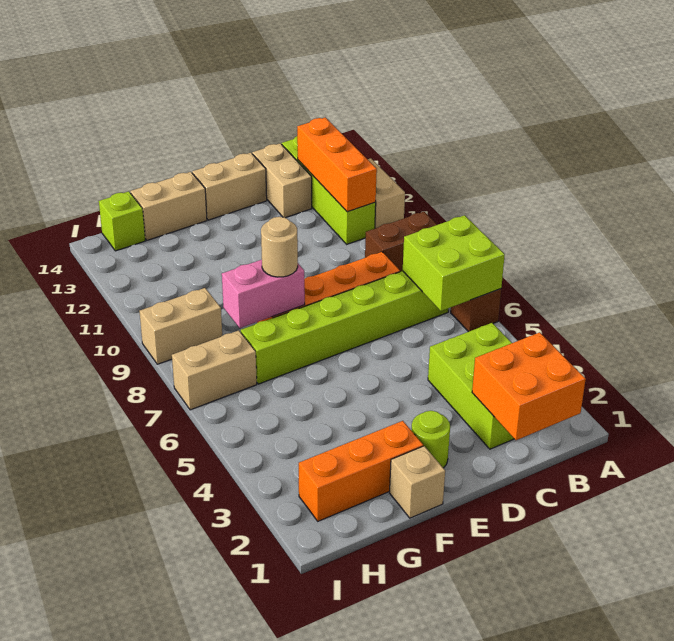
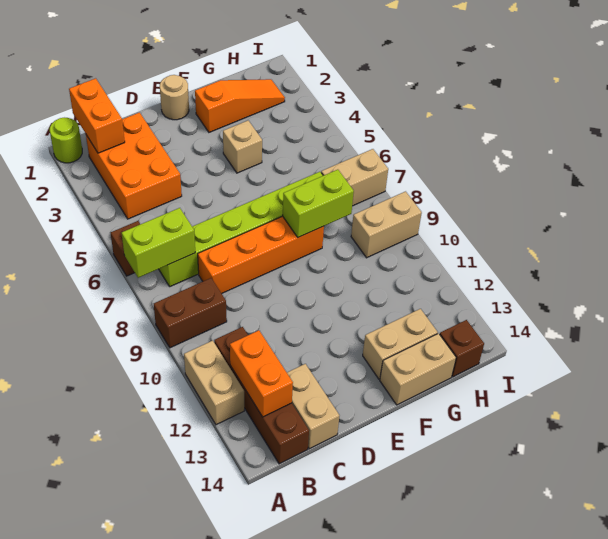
lime brick A6:B7 level 2 -> lime brick A7:B7 level 2
orange brick B1:C2 level 2 -> orange brick B1:B2 level 2
lime brick B2:C4 level 1 -> orange brick B2:C4 level 1
lime brick B11:B14 level 1 -> brown brick B11:B14 level 1
orange brick B11:B13 level 2 -> orange brick B12:B13 level 2
tan brick D14:E14 level 1 -> tan brick F13:G13 level 1
lime round brick E2 level 1 -> lime round brick A1 level 1
tan brick F1 level 1 -> tan brick F4 level 1
orange brick F2:H2 level 1 -> orange slope F2:H2 level 1 top F
pink brick F8:G8 level 2 -> lime brick F8:G8 level 2
tan round brick F8 level 3 -> tan round brick E1 level 1
lime brick H14 level 1 -> brown brick H14 level 1

